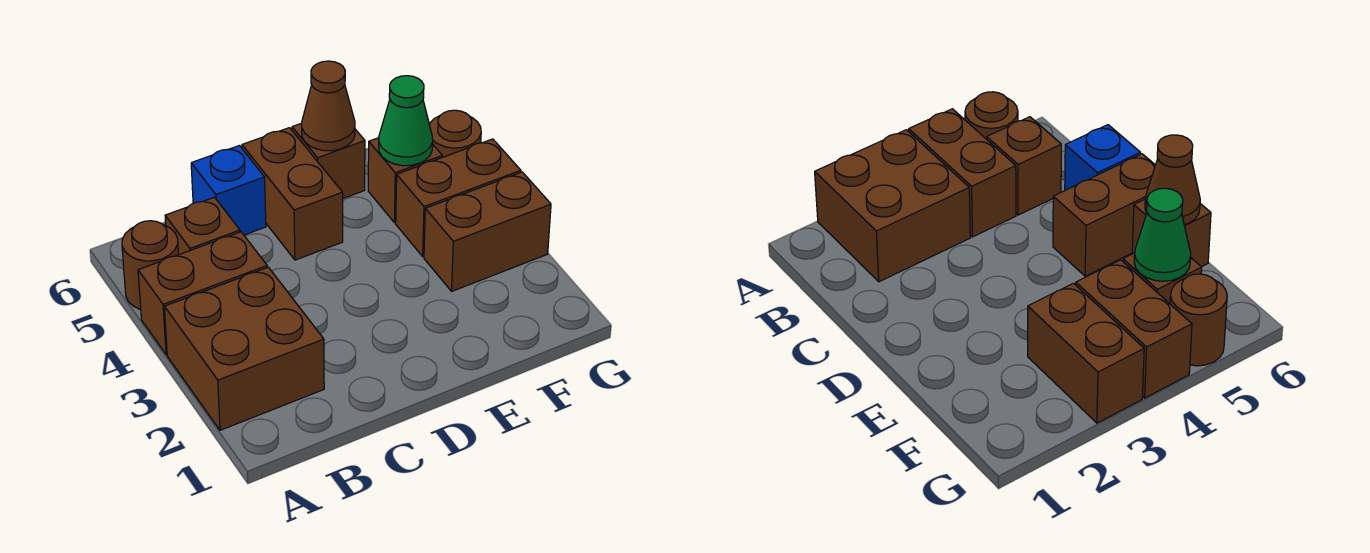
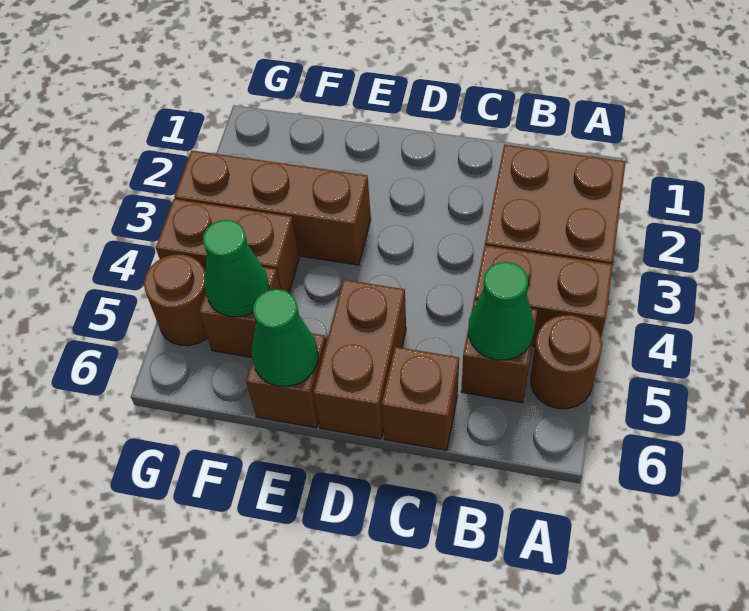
none -> green cone B5 level 2
blue brick C6 level 1 -> brown brick C6 level 1
brown cone E6 level 2 -> green cone E6 level 2
brown brick F3:G3 level 1 -> brown brick E3:G3 level 1

